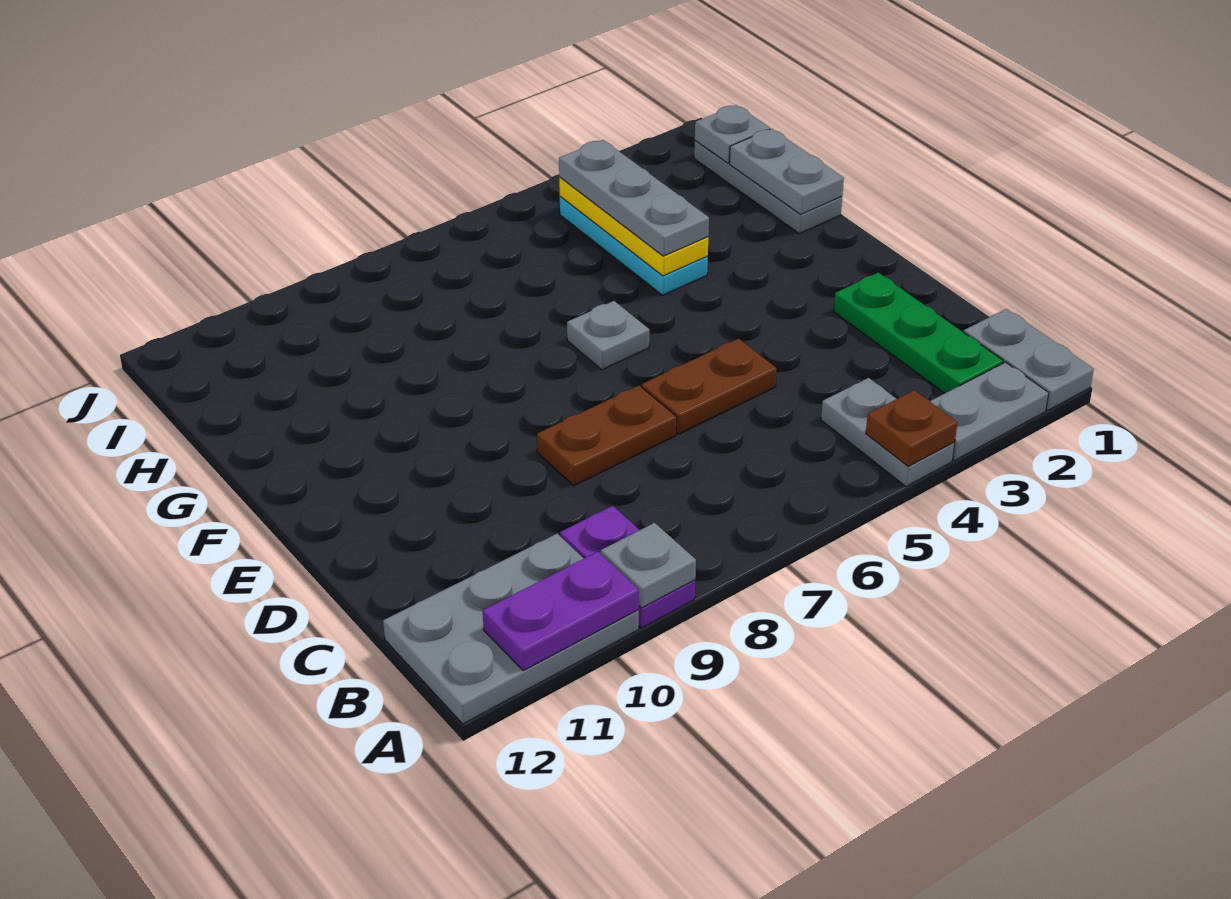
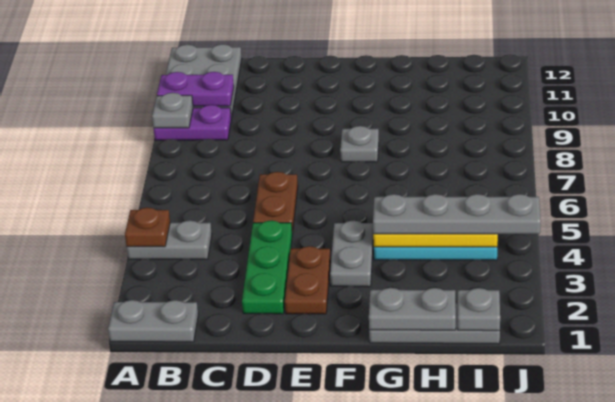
grey plate A2:A3 level 1 -> grey plate F3:F4 level 1
purple plate A10:A11 level 2 -> purple plate A10:B10 level 2
green plate B2:D2 level 1 -> green plate D2:D4 level 1
brown plate D7:D8 level 1 -> brown plate E2:E3 level 1
grey plate F6 level 1 -> grey plate F8 level 1
grey plate G4:I4 level 3 -> grey plate G4:J4 level 3

